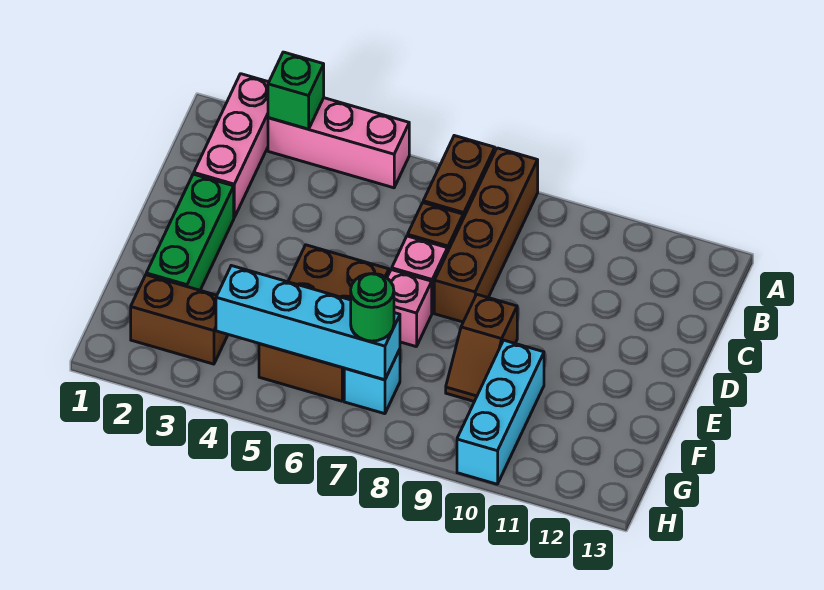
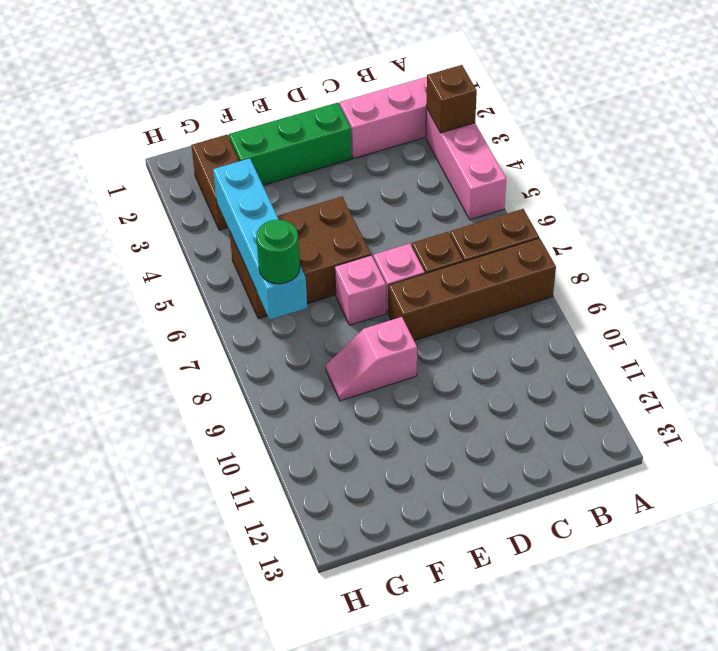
green brick A3 level 2 -> brown brick A3 level 2
brown slope E9:F9 level 1 top E -> pink slope E9:F9 level 1 top E
cyan brick F10:H10 level 1 -> none
cyan brick G7 level 1 -> none

